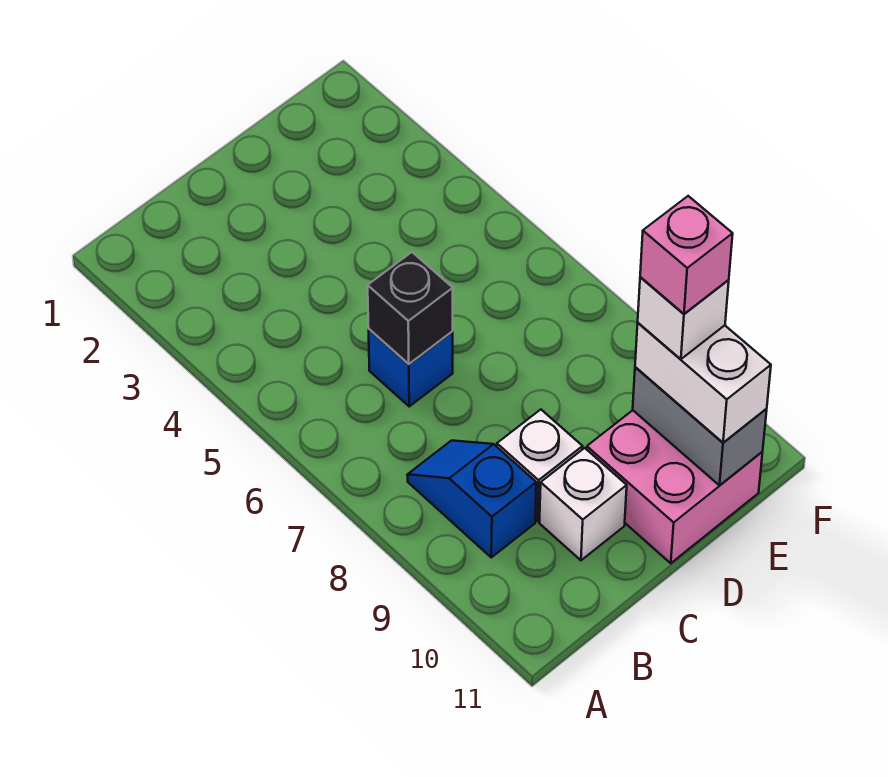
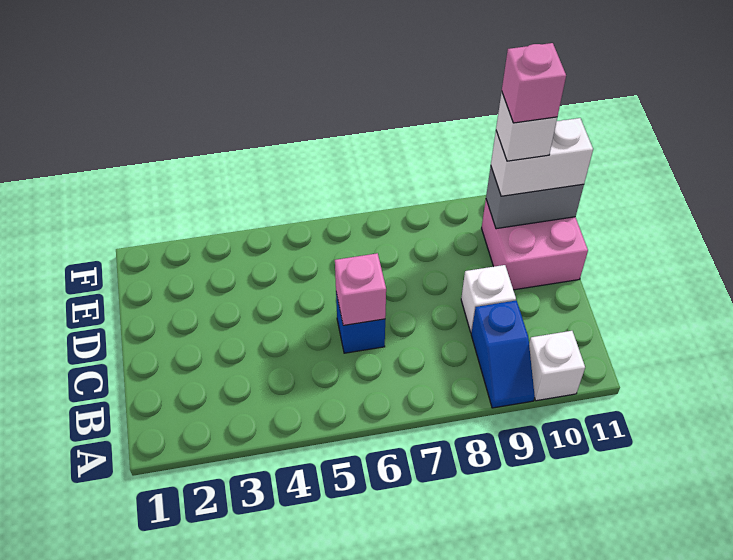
blue slope B8:B9 level 1 top 9 -> blue slope A9:B9 level 1 top B
black brick C6 level 2 -> pink brick C6 level 2
white brick C10 level 1 -> white brick A10 level 1

